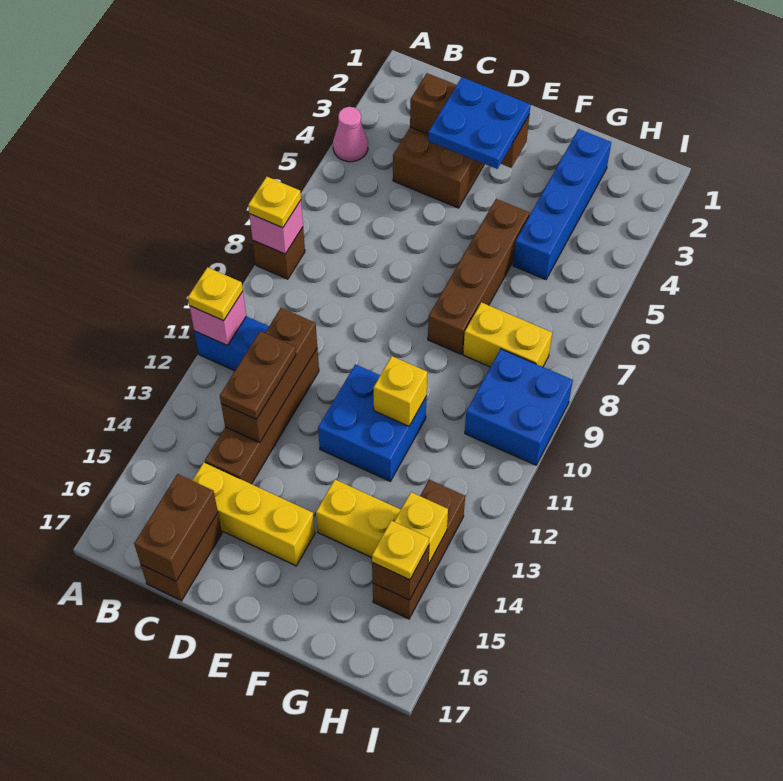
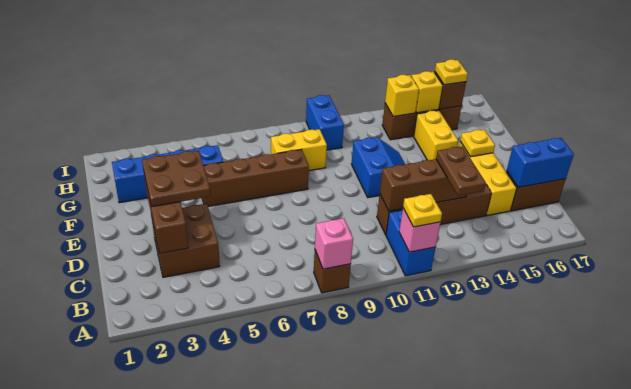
pink cone A4 level 1 -> none
yellow plate A8 level 3 -> yellow plate E15 level 2
brown plate C12:C13 level 3 -> brown plate B13:C13 level 3
brown brick C16:C17 level 2 -> blue brick C16:C17 level 2
blue plate D3:E4 level 3 -> brown plate D3:E4 level 3
blue brick E11:F12 level 1 -> blue slope E11:F12 level 1 top 11
yellow brick F11 level 2 -> yellow brick H13 level 2
yellow brick G8:H8 level 1 -> yellow brick G8:G9 level 1
blue brick H9:I10 level 1 -> blue brick H10:I10 level 1

